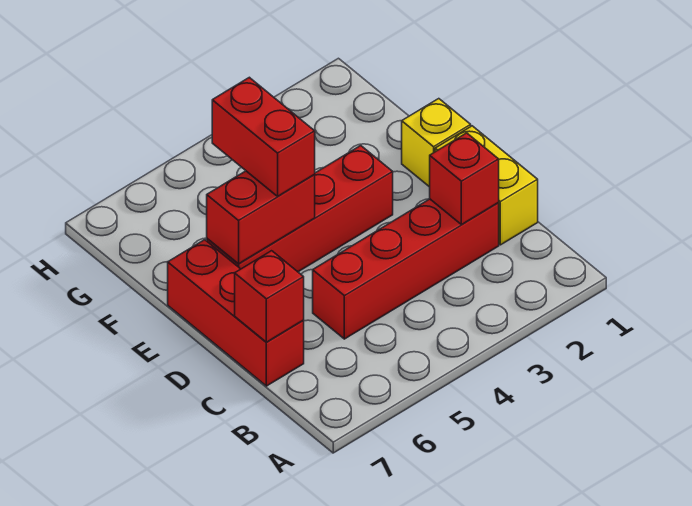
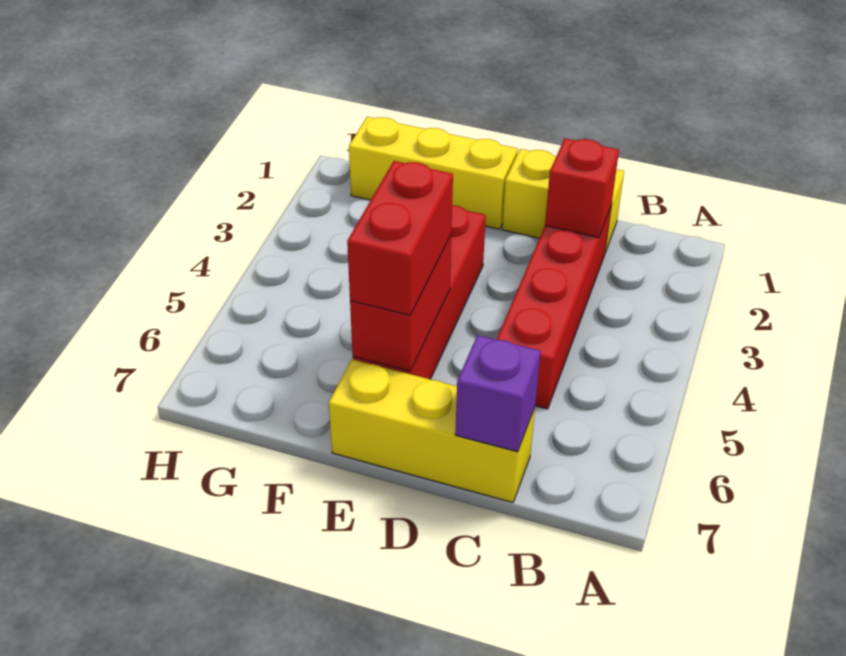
red brick C7:E7 level 1 -> yellow brick C7:E7 level 1
red brick C7 level 2 -> purple brick C7 level 2
yellow brick E1 level 1 -> yellow brick E1:G1 level 1
red brick E5:F5 level 3 -> red brick E5:E6 level 3

